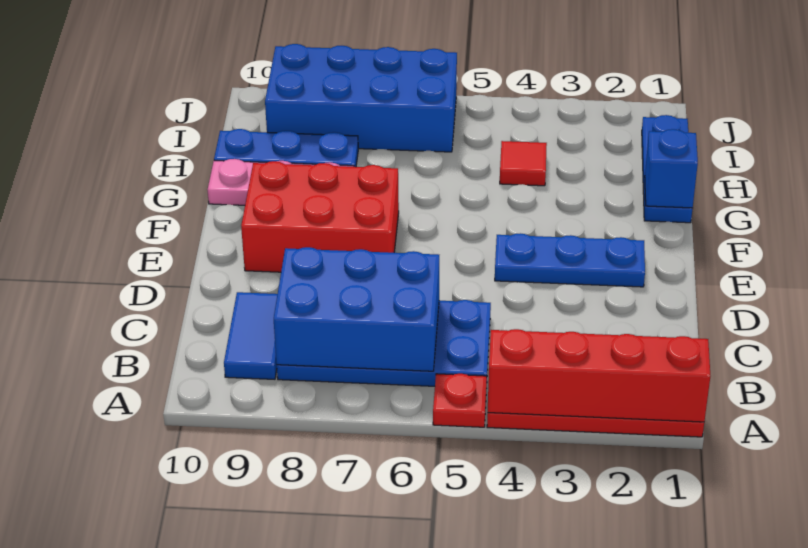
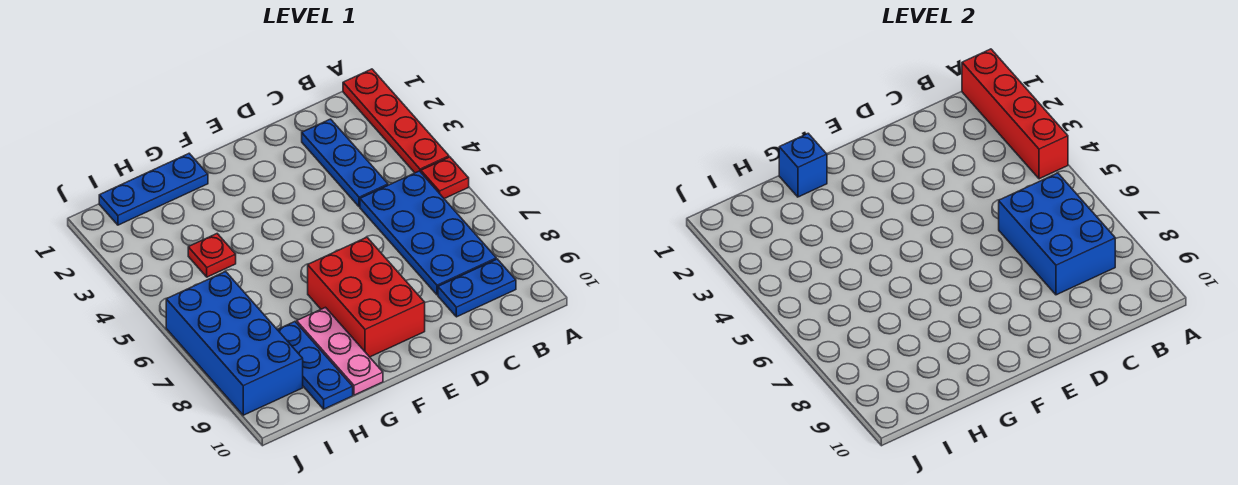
blue tile B9:C9 level 1 -> blue plate B9:C9 level 1
blue plate E2:E4 level 1 -> blue plate C2:C4 level 1
red tile H4 level 1 -> red plate H4 level 1

